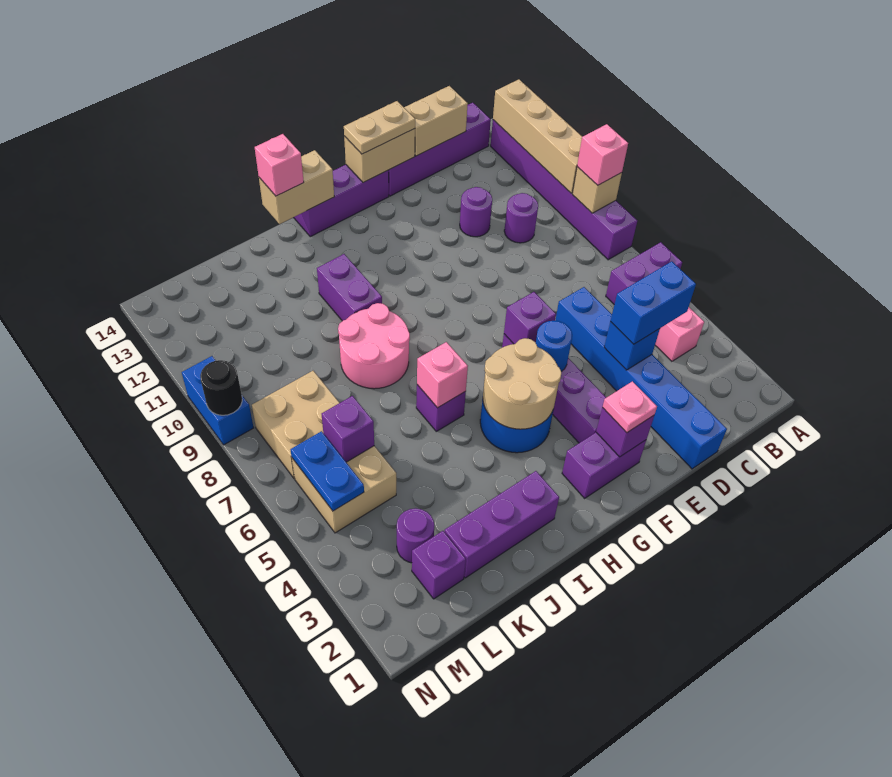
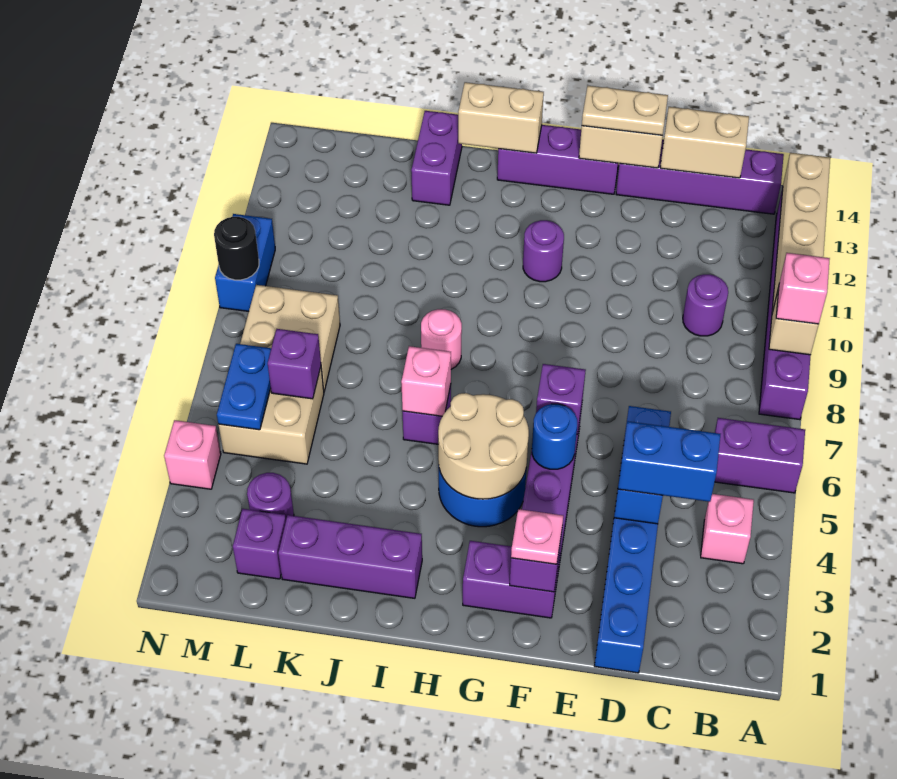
purple round brick D11 level 1 -> purple round brick G11 level 1
pink round brick I8:J9 level 1 -> pink round brick I8 level 1
purple brick I10:I11 level 1 -> purple brick J13:J14 level 1
pink brick I14 level 3 -> pink brick N4 level 1

